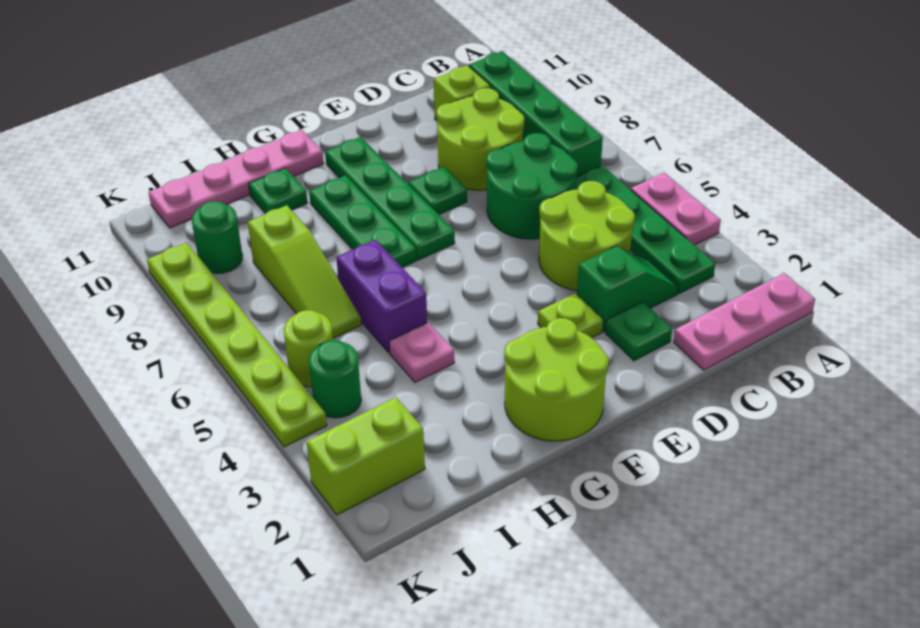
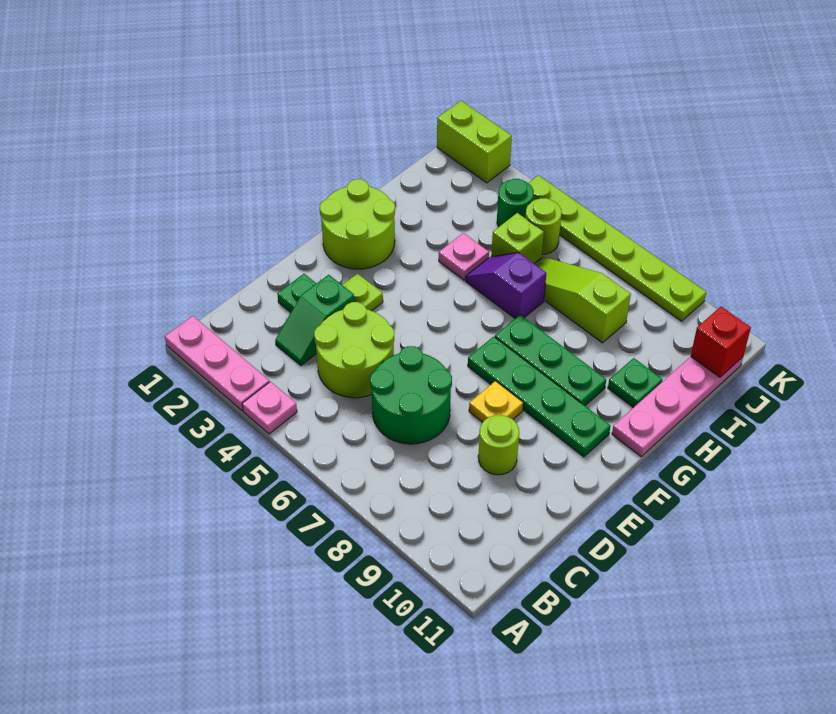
pink plate A1:C1 level 1 -> pink plate A1:A3 level 1
pink plate A4:A5 level 1 -> pink plate A4 level 1
green plate B3:B6 level 1 -> none
green brick B7:B10 level 1 -> none
lime round brick C8:D9 level 1 -> lime round brick D9 level 1
lime brick C10 level 1 -> lime brick I5 level 1
green plate E8 level 1 -> yellow plate E8 level 1
purple brick H5:H6 level 1 -> purple slope H5:H6 level 1 top 6
lime brick J2:K2 level 1 -> lime brick K1:K2 level 1
green round brick J9 level 1 -> none
none -> red brick J11 level 2

